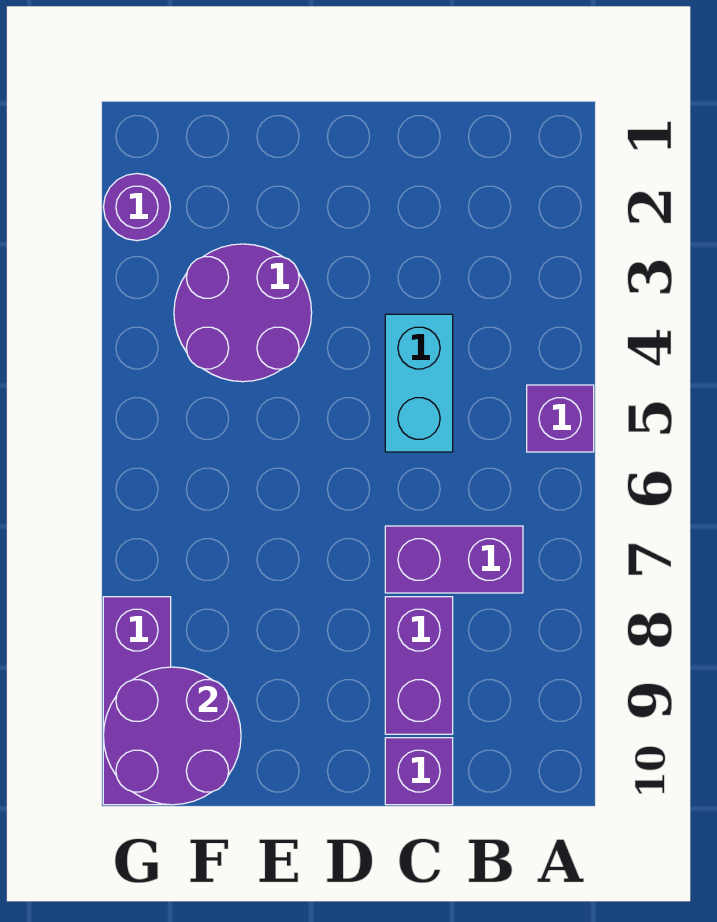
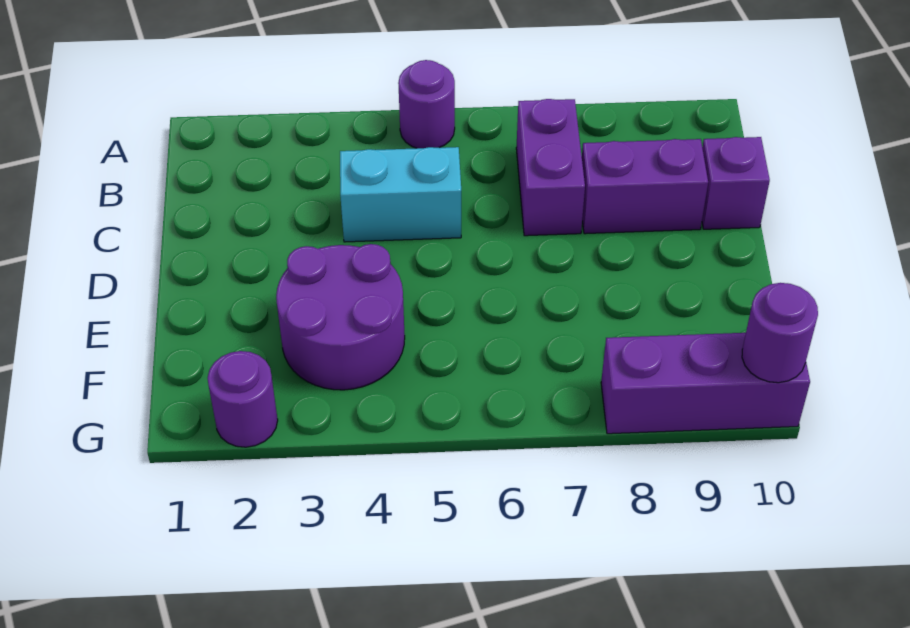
purple brick A5 level 1 -> purple round brick A5 level 1
purple round brick F9:G10 level 2 -> purple round brick G10 level 2

